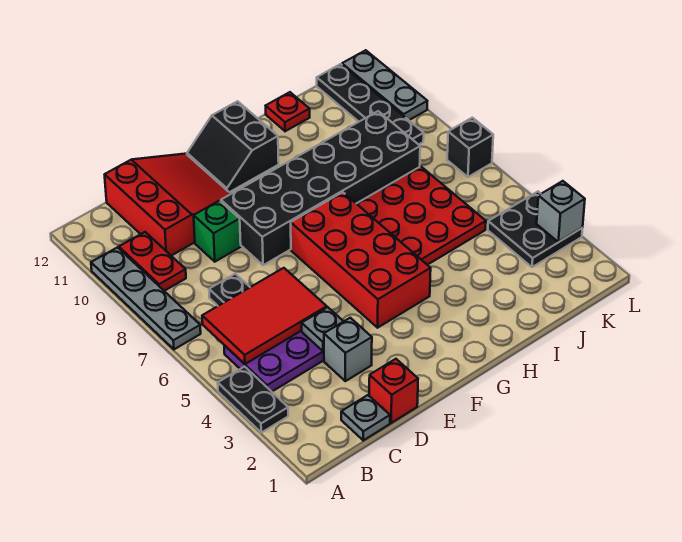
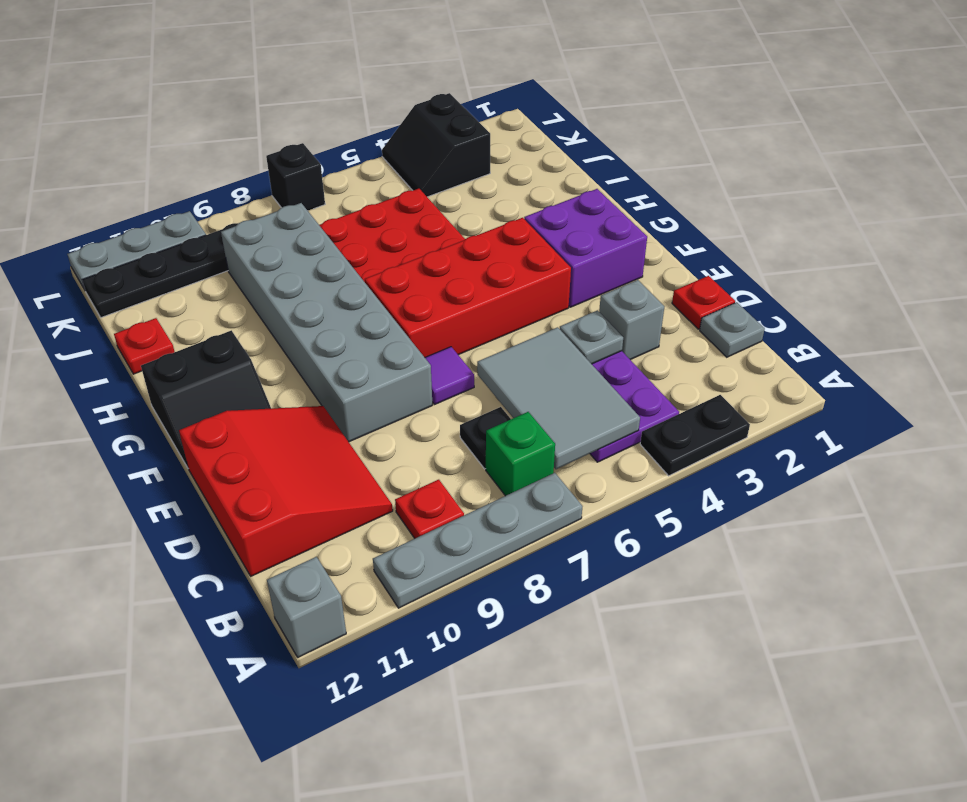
red tile B5:D6 level 2 -> grey tile B5:D6 level 2
red plate B9:B10 level 1 -> red plate B9 level 1
red slope C10:E12 level 1 top C -> red slope C10:E12 level 1 top 12
red brick D1 level 1 -> red plate D1 level 1
green brick D9 level 1 -> green brick B7 level 1
none -> purple tile E7 level 1
black brick E8:J9 level 1 -> grey brick E8:J9 level 1
none -> purple brick F2:G3 level 1
black plate K3:L4 level 1 -> black slope K3:L4 level 1 top 3
grey brick L3 level 2 -> grey brick A12 level 1

